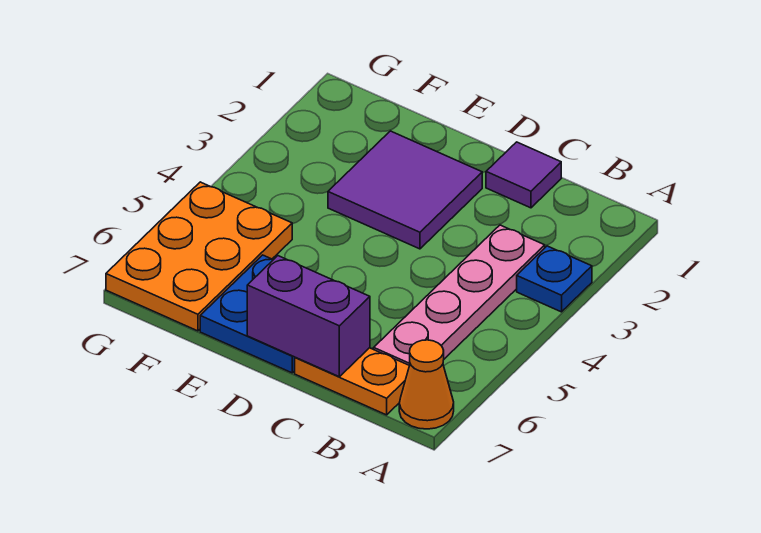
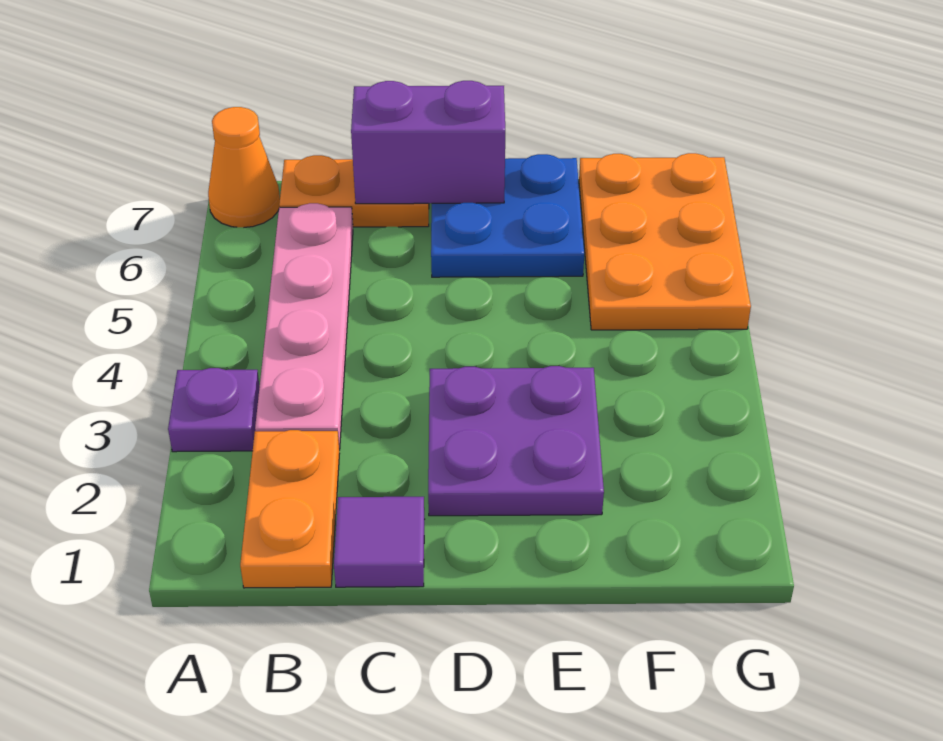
blue plate A3 level 1 -> purple plate A3 level 1
none -> orange plate B1:B2 level 1
purple tile D2:E3 level 1 -> purple plate D2:E3 level 1

